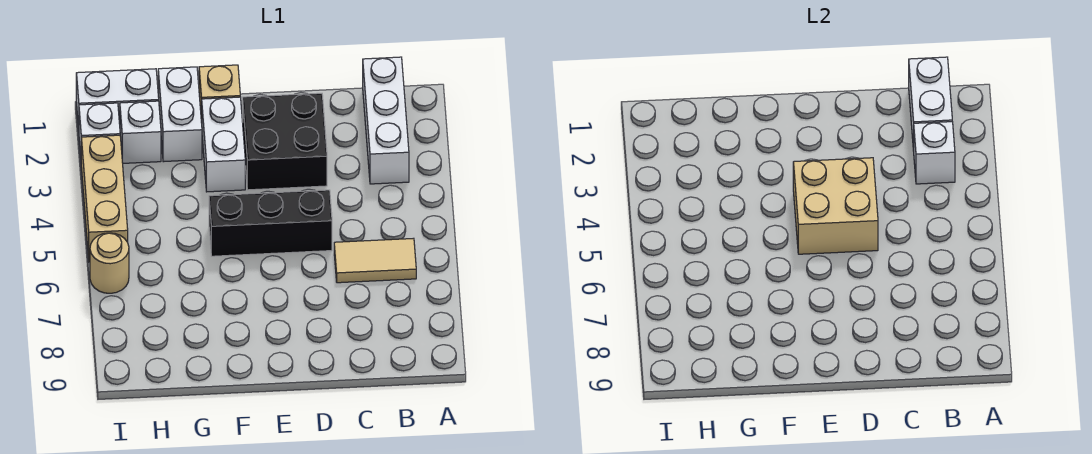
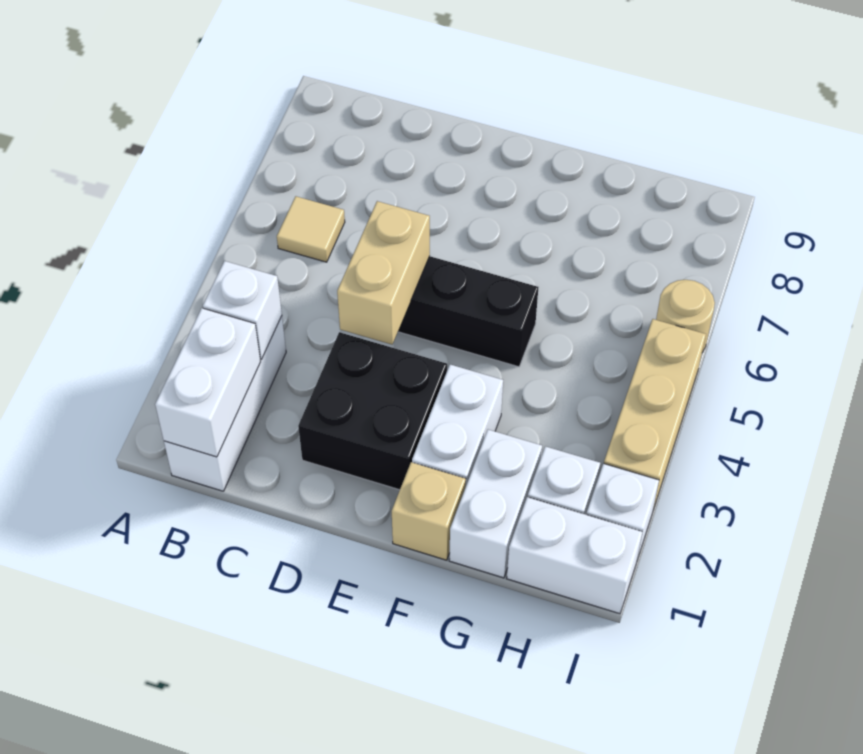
tan tile B6:C6 level 1 -> tan tile B6 level 1
tan brick D4:E5 level 2 -> tan brick D4:D5 level 2

